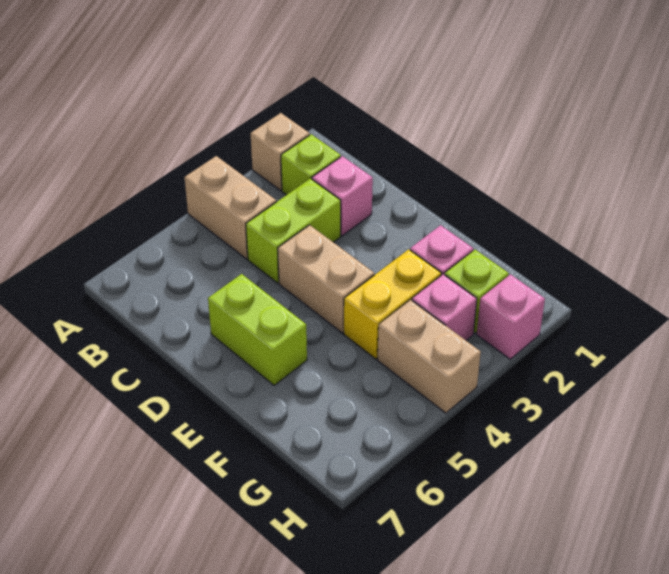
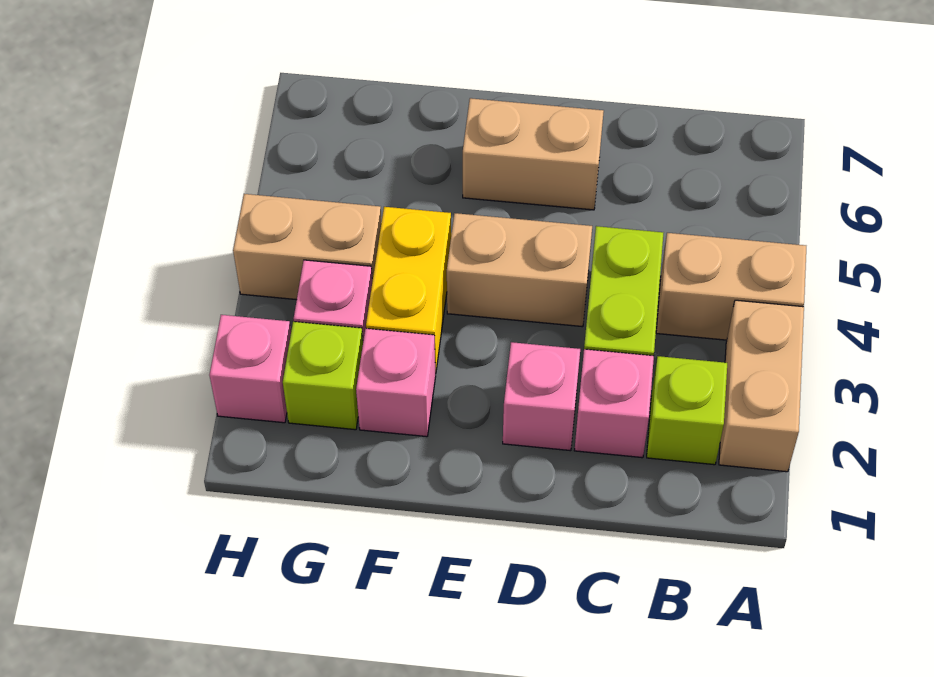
tan brick A2 level 1 -> tan brick A2:A3 level 1
none -> pink brick D2 level 1
lime brick D6:E6 level 1 -> tan brick D6:E6 level 1

